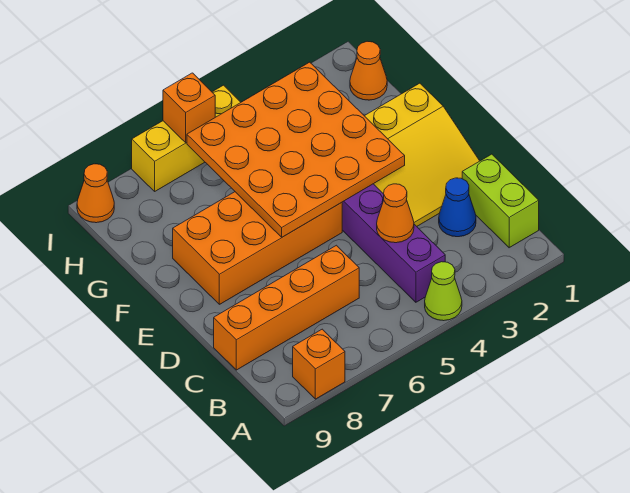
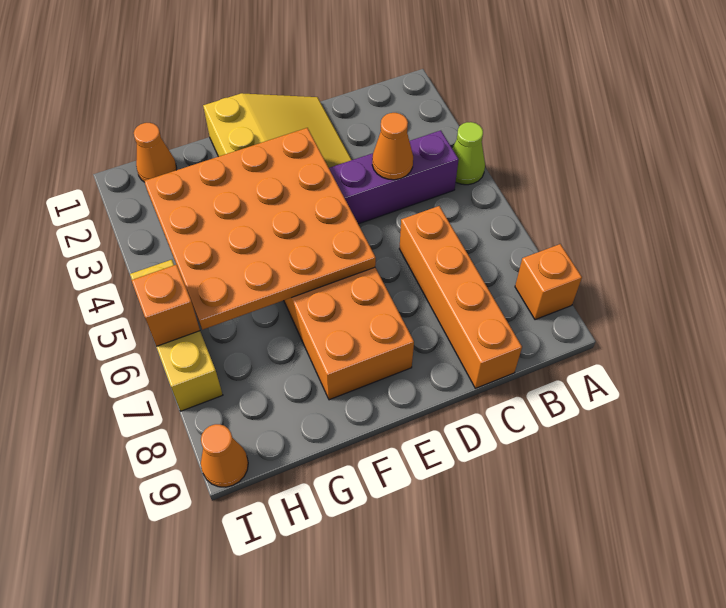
lime brick B1:C1 level 1 -> none
blue cone C2 level 1 -> none

